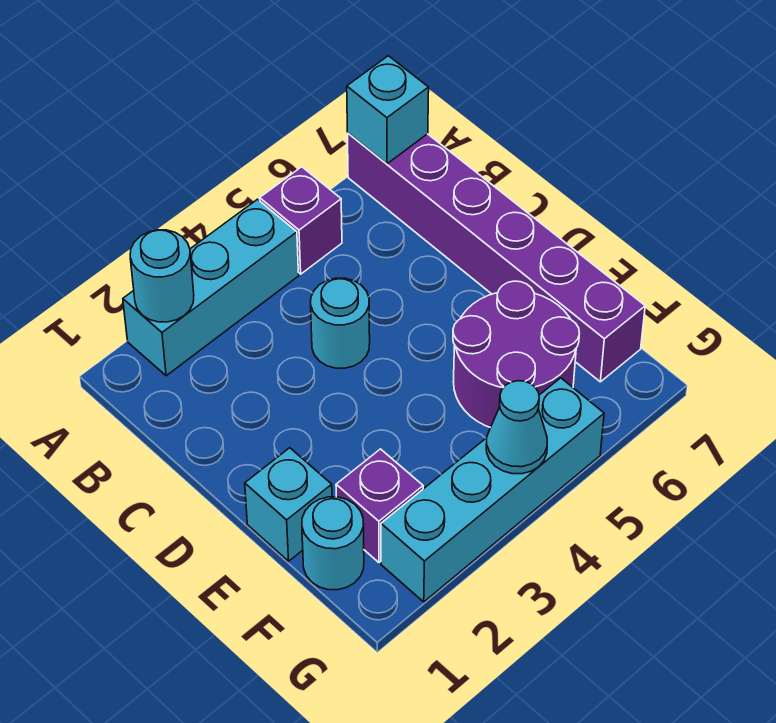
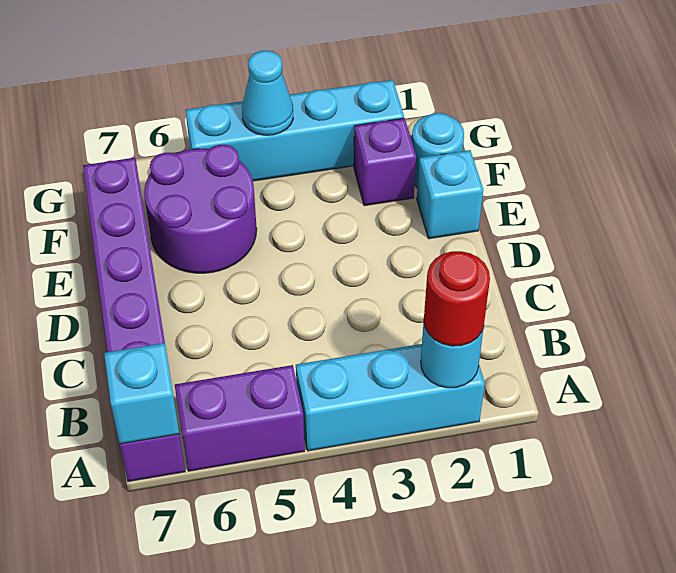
none -> red round brick A2 level 3
purple brick A5 level 1 -> purple brick A5:A6 level 1
cyan round brick C4 level 1 -> none

